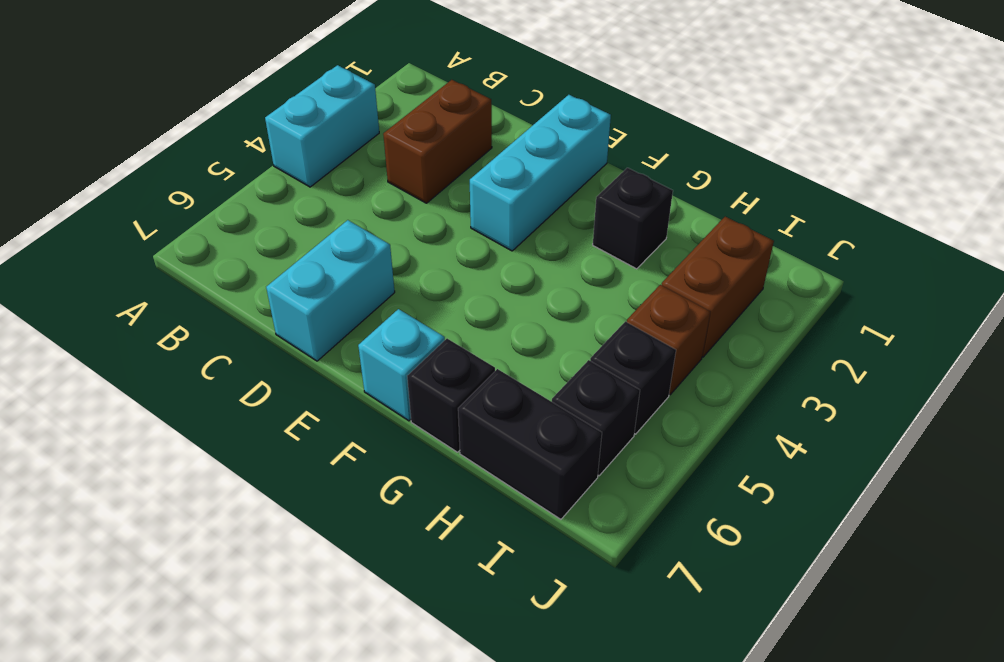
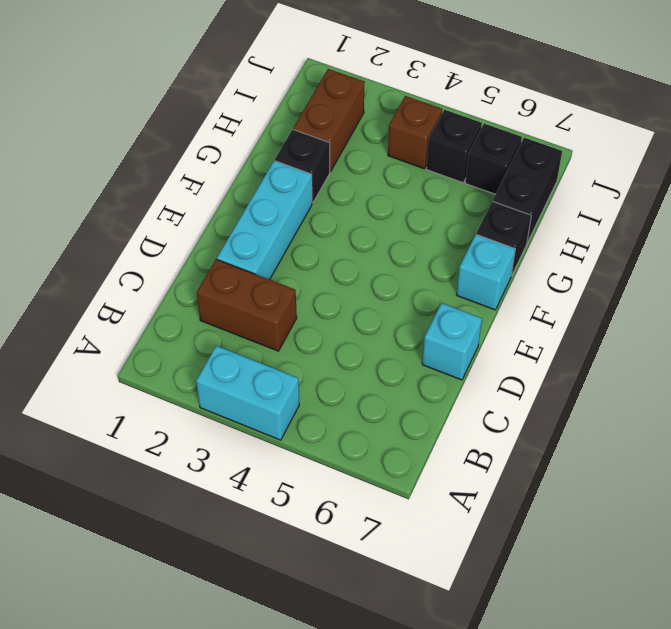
cyan brick D6:D7 level 1 -> cyan brick D7 level 1
cyan brick E1:E3 level 1 -> cyan brick D2:F2 level 1
brown brick I2:I3 level 1 -> brown brick H2:I2 level 1

